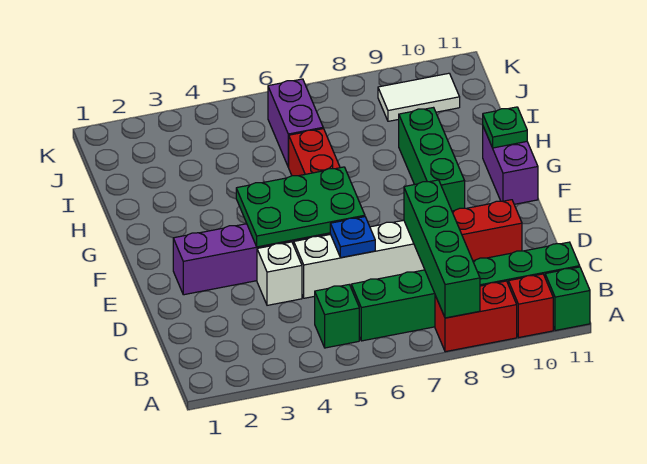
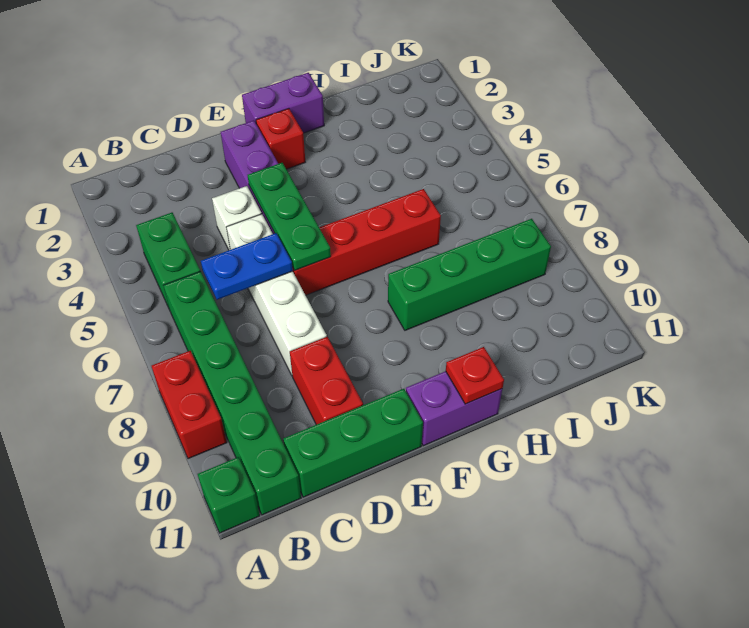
green brick A8:D8 level 2 -> green brick G8:J8 level 1
red brick A10 level 1 -> red brick F2 level 1
green brick B5 level 1 -> green brick B4:B5 level 1
blue plate D6 level 2 -> blue plate C6:D6 level 2
green plate E4:F6 level 2 -> green plate E4:E6 level 2
green brick F9:H9 level 1 -> green brick C11:E11 level 1
green plate G11 level 2 -> red plate G11 level 2
purple brick I6:J6 level 1 -> purple brick F1:G1 level 1
white tile J9:J10 level 1 -> none

